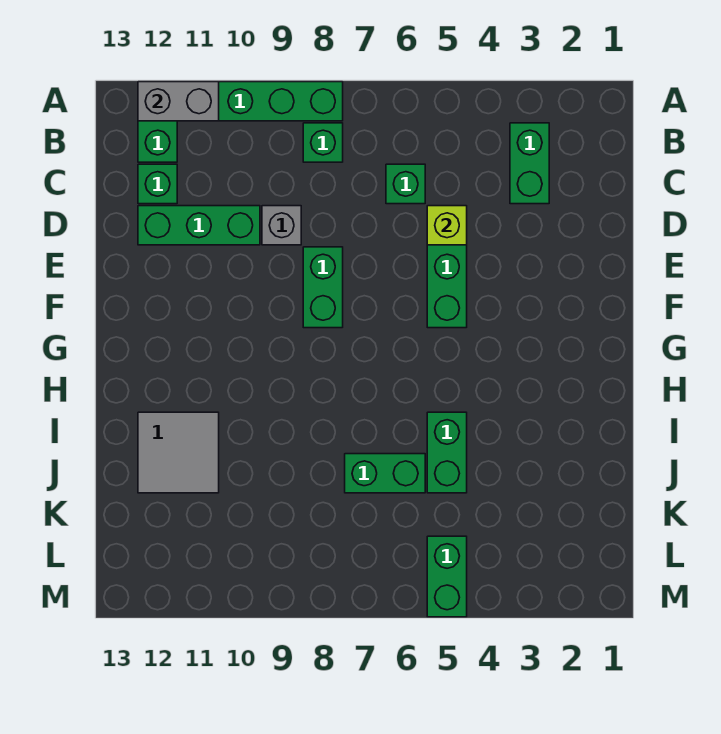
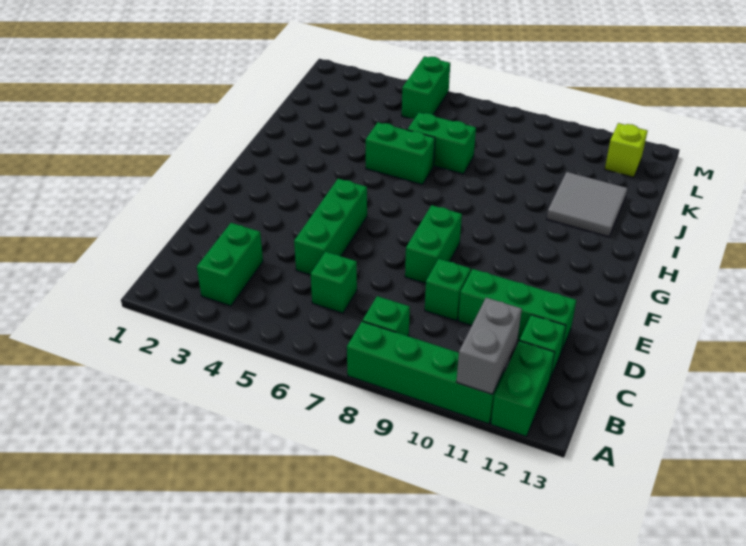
grey brick A11:A12 level 2 -> grey brick A11:B11 level 2
lime brick D5 level 2 -> lime brick L12 level 1
grey brick D9 level 1 -> green brick D9 level 1
green brick I5:J5 level 1 -> green brick I5:I6 level 1

